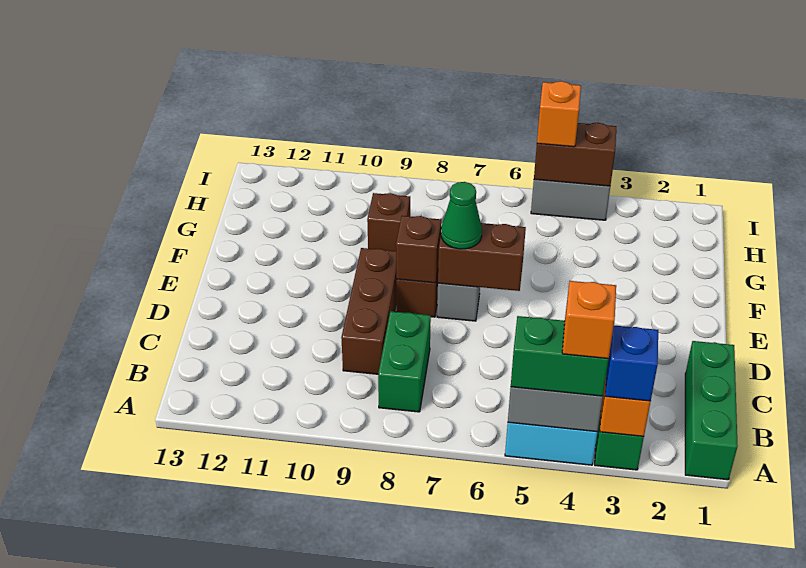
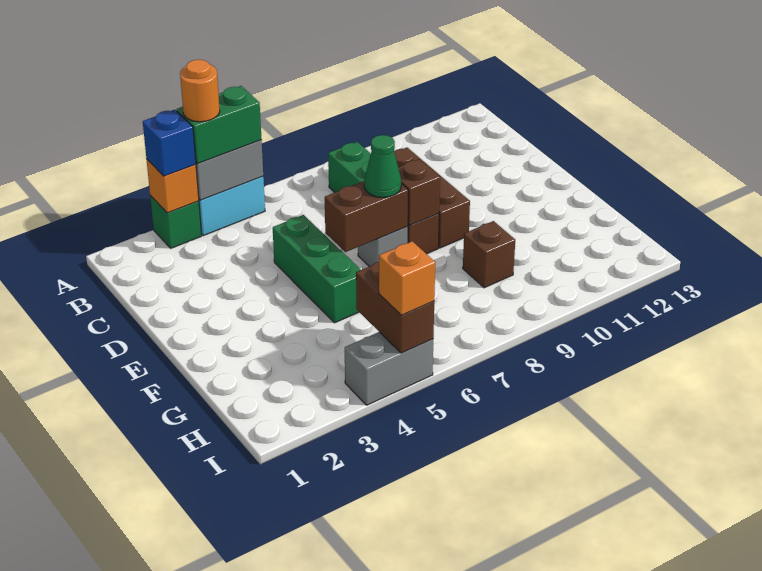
green brick A1:C1 level 1 -> green brick D5:F5 level 1
orange brick A4 level 4 -> orange round brick A4 level 4
brown brick I4:I5 level 2 -> brown brick H5:I5 level 2

